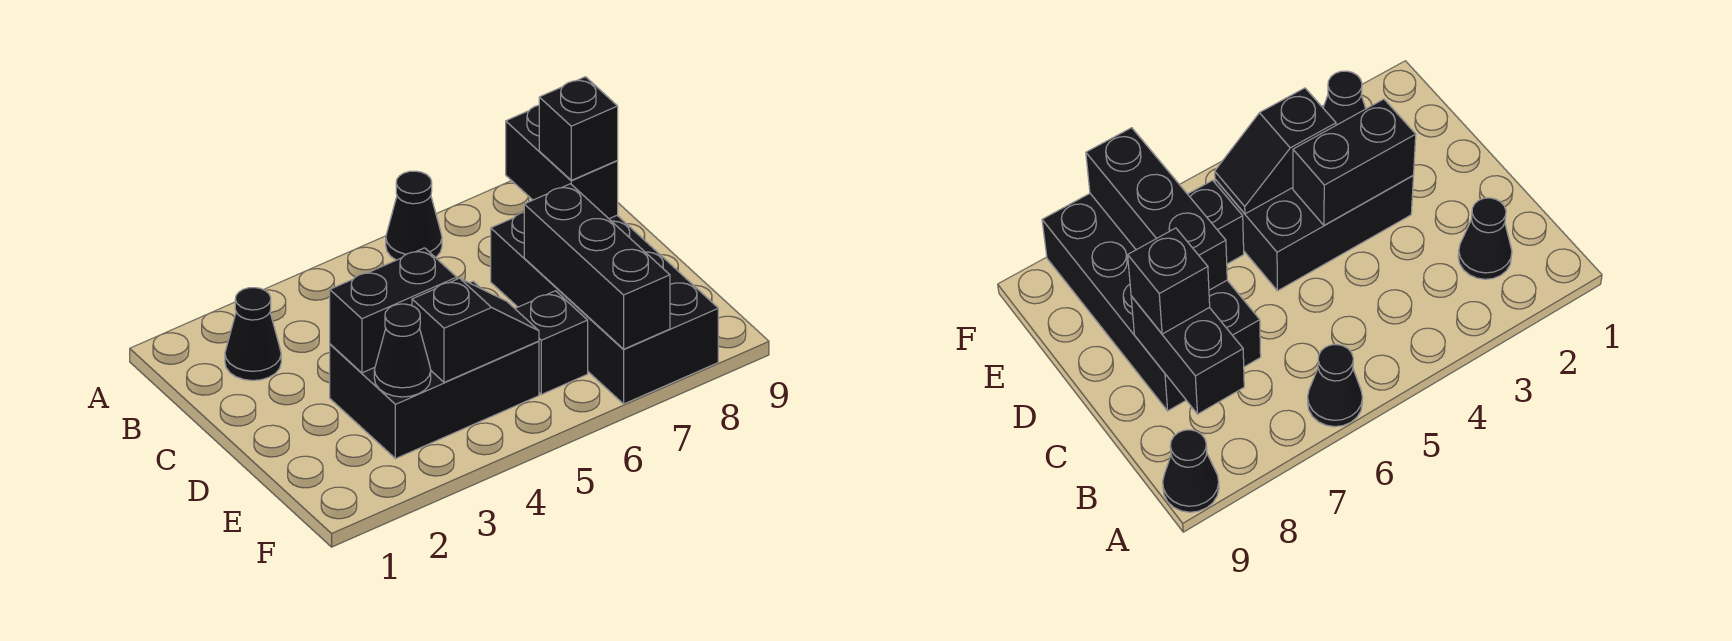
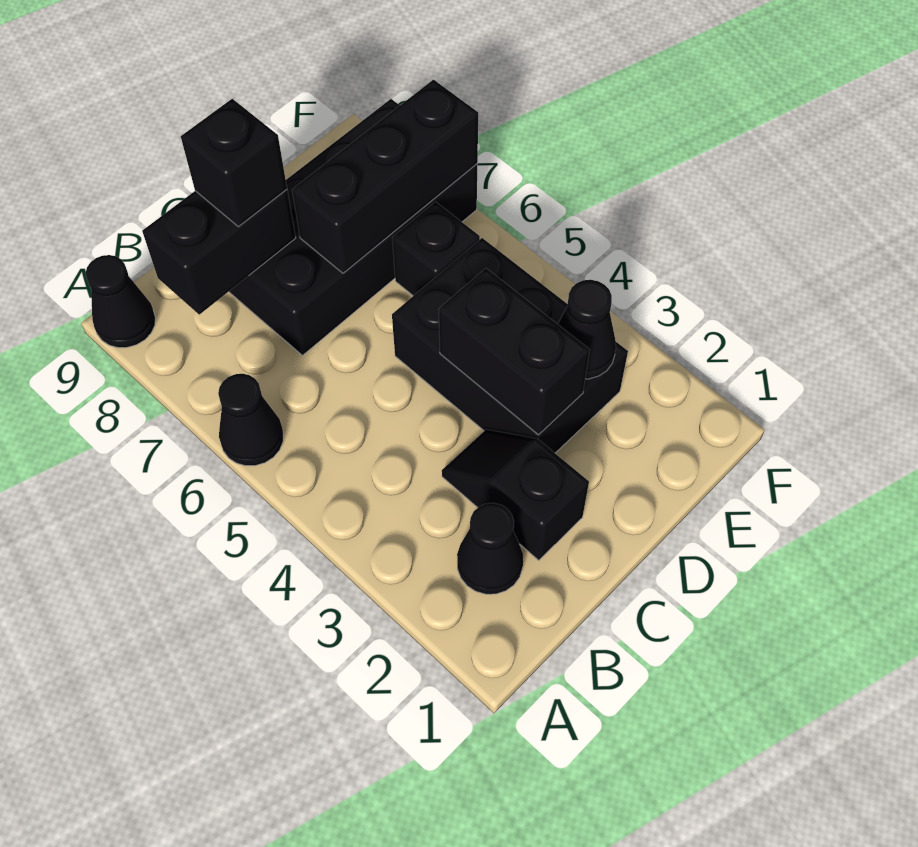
black slope E4:E5 level 2 top 4 -> black slope C2:C3 level 1 top 2

